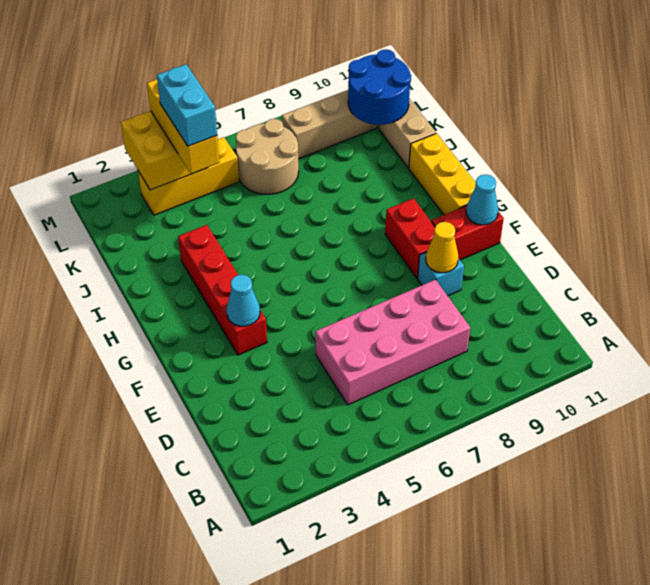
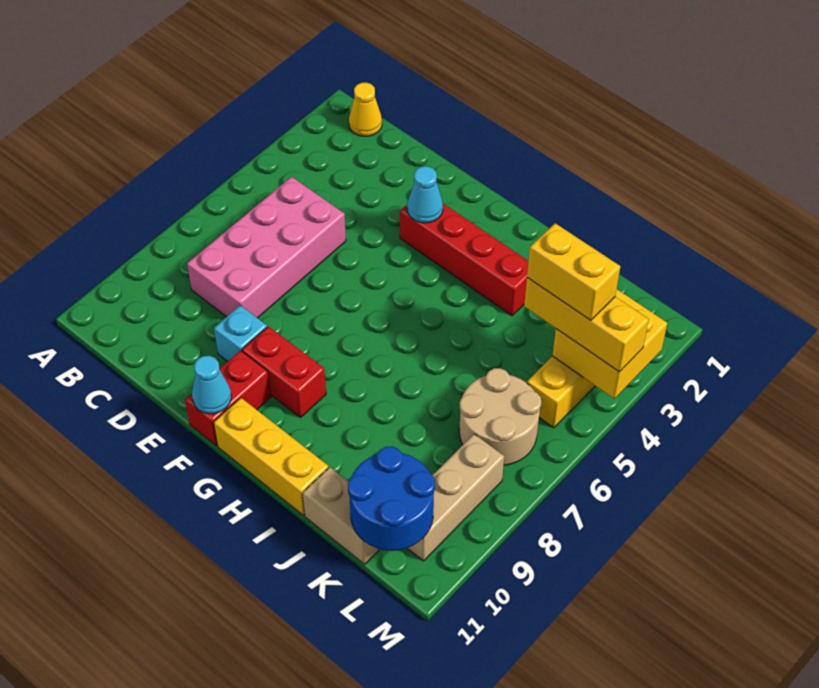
yellow cone E9 level 2 -> yellow cone B1 level 1
cyan brick K4:L4 level 4 -> yellow brick K4:L4 level 4

